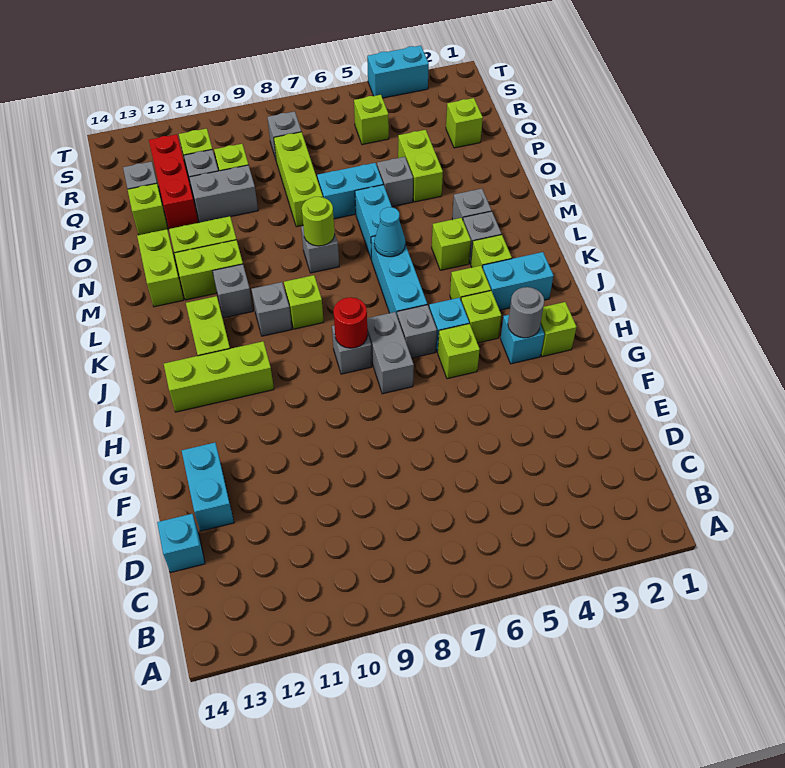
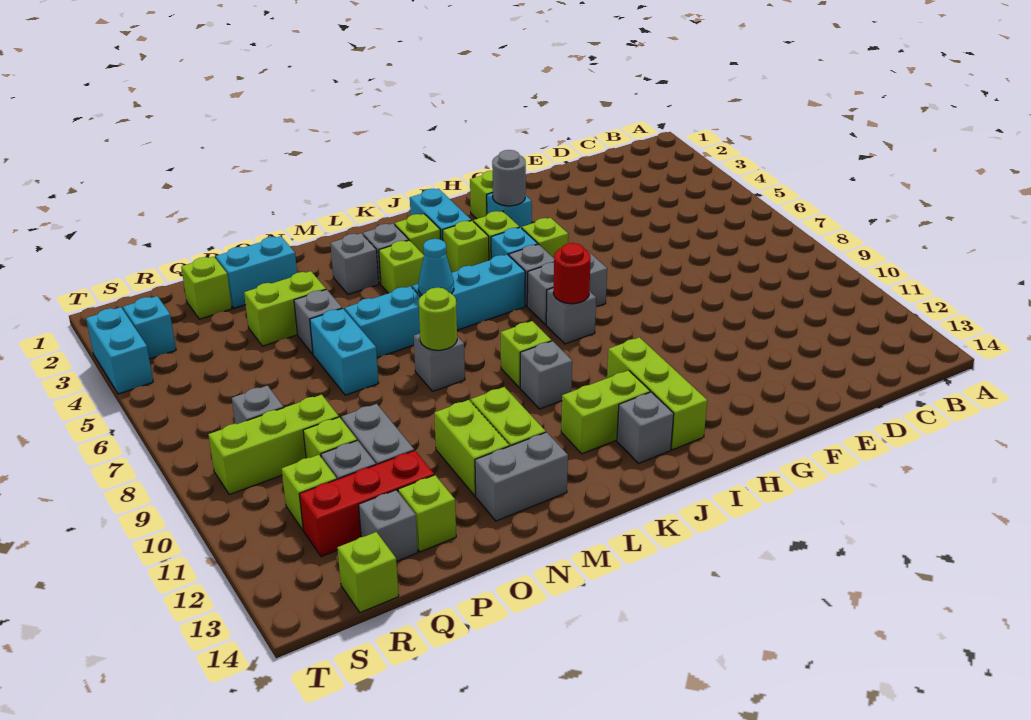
cyan brick D14 level 1 -> cyan brick S3 level 1
cyan brick E13:F13 level 1 -> cyan brick O2:P2 level 1
grey brick L11 level 1 -> grey brick J13 level 1
lime brick M13:N13 level 1 -> grey brick M13:N13 level 1
lime brick O8:Q8 level 1 -> lime brick Q9:S9 level 1
lime brick R5 level 1 -> lime brick R14 level 1

